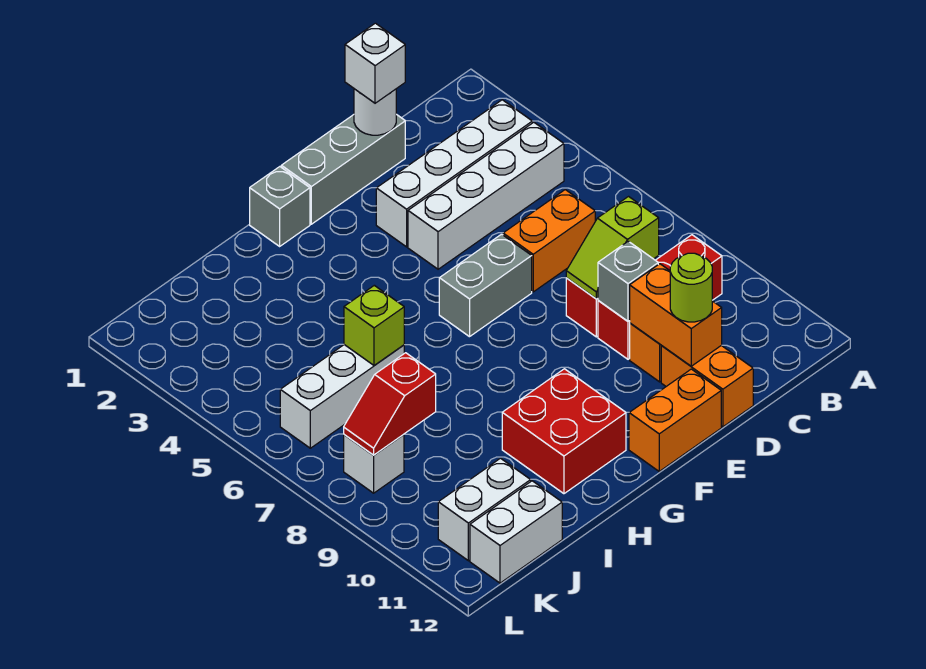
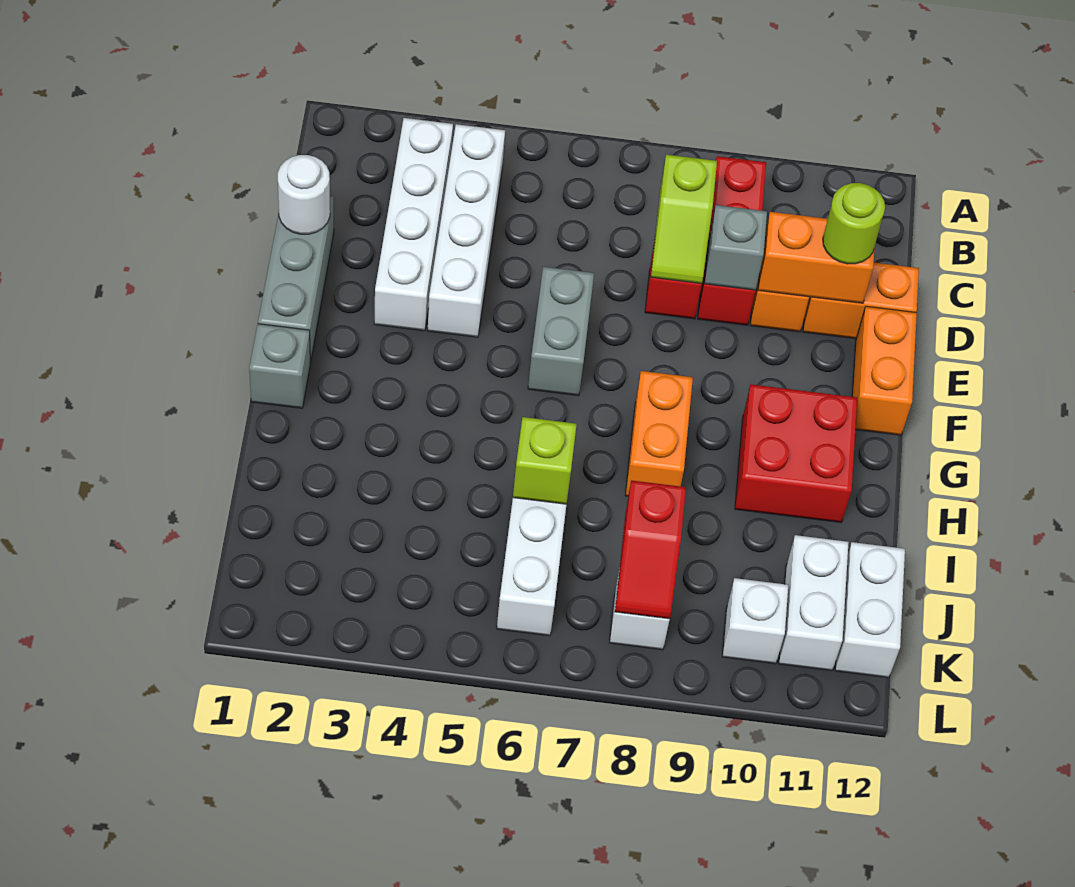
orange brick C6:D6 level 1 -> orange brick G8:H8 level 1
white brick D1 level 3 -> white brick K10 level 1

